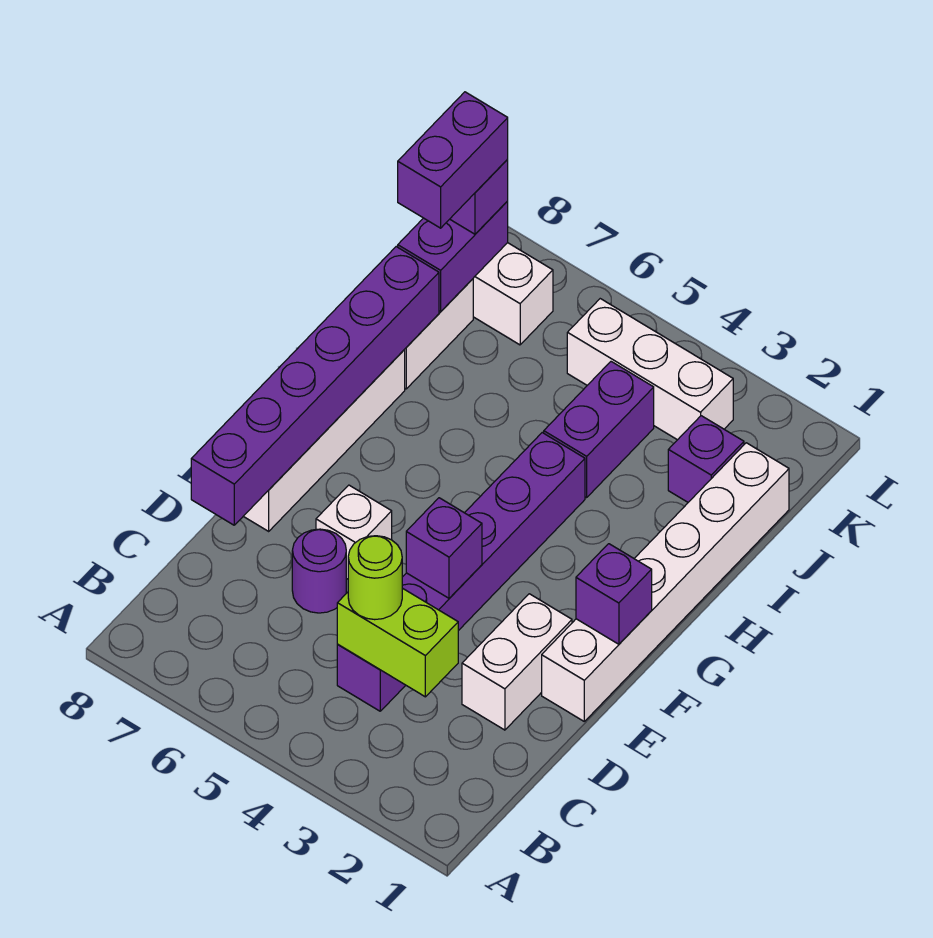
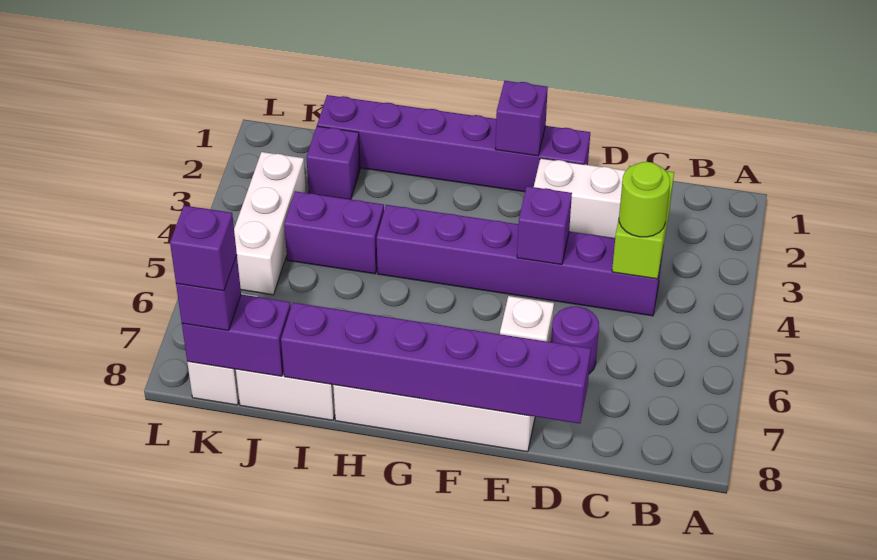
white brick E1:J1 level 1 -> purple brick E1:J1 level 1
purple brick J8:K8 level 4 -> purple brick K8 level 4

